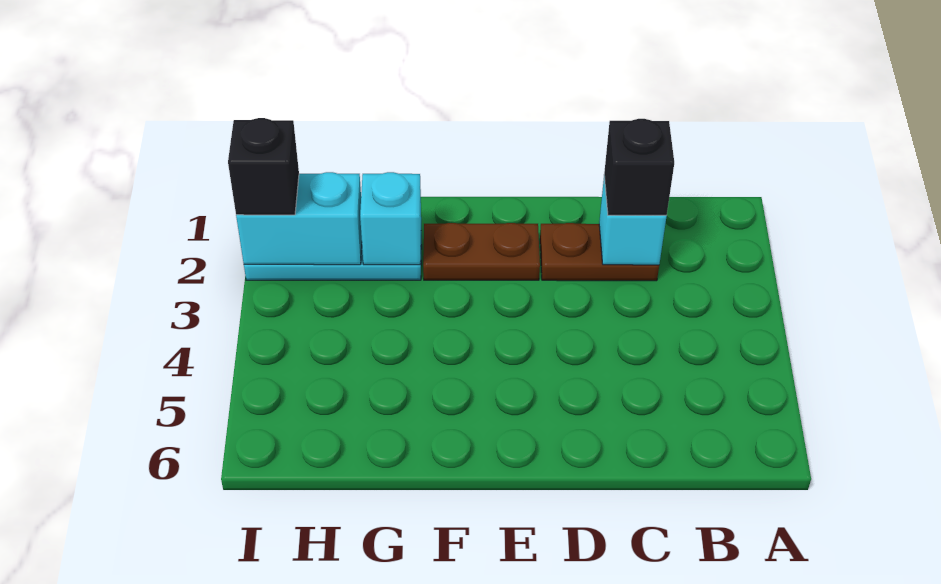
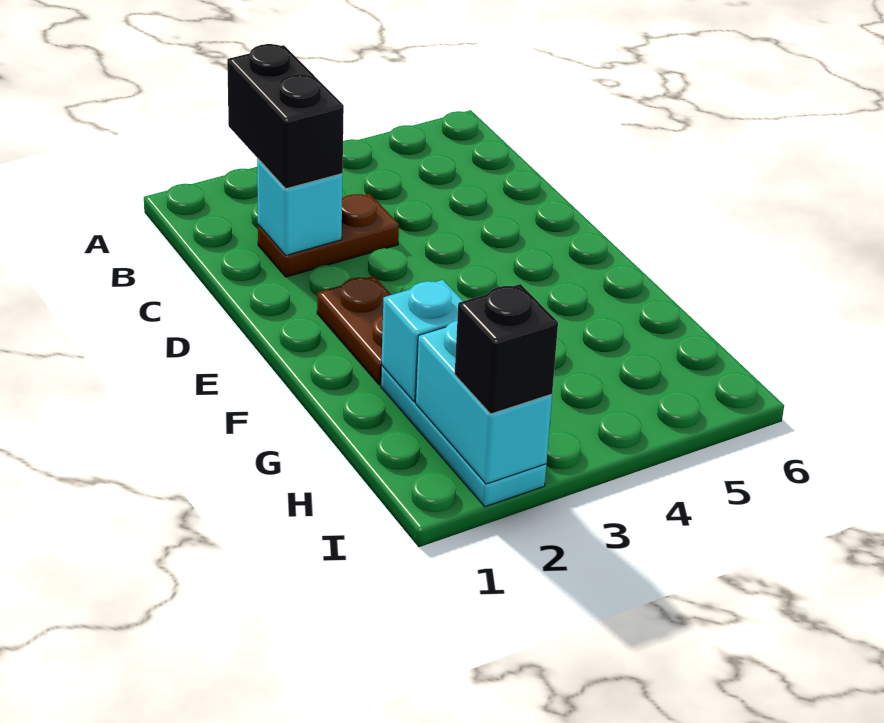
brown plate C2:D2 level 1 -> brown plate C2:C3 level 1
black brick C2 level 3 -> black brick B2:C2 level 3

